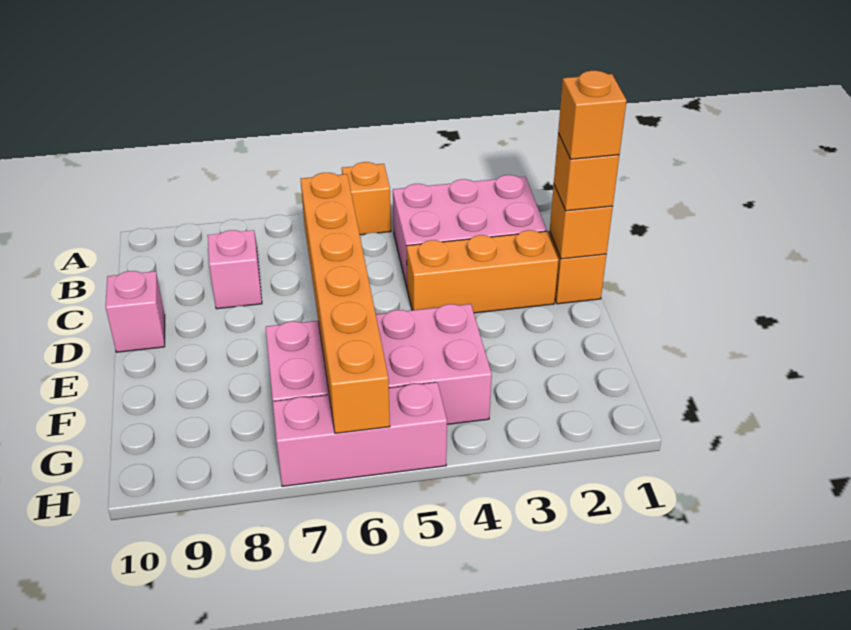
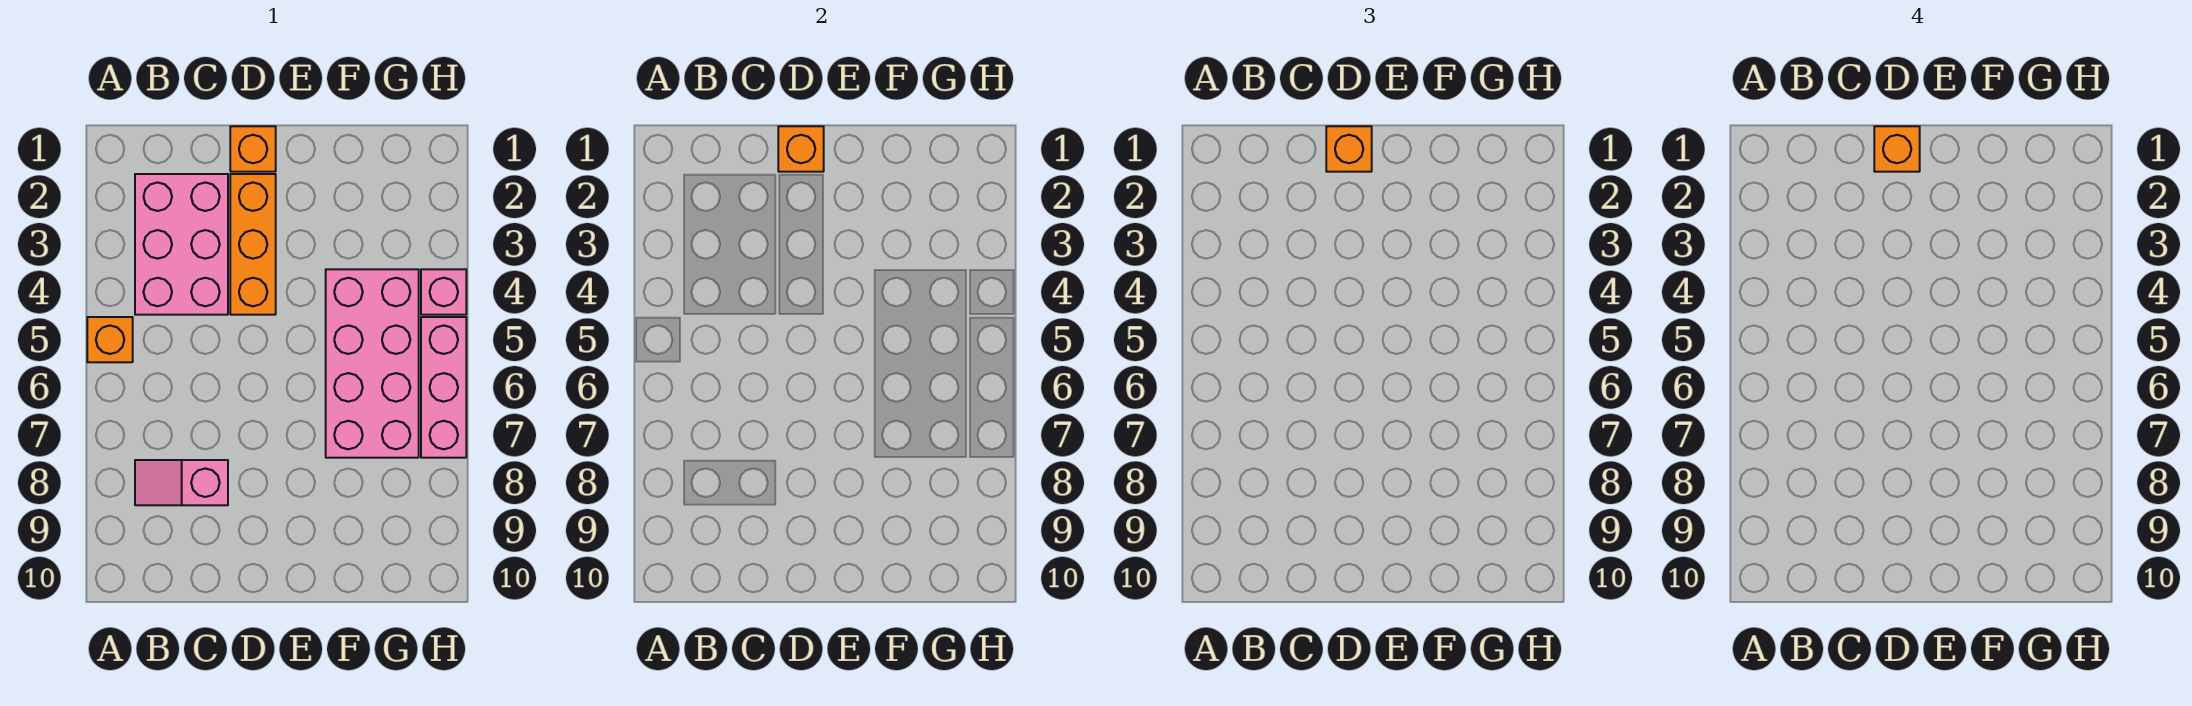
orange brick C6:H6 level 2 -> none
pink brick D10 level 1 -> pink brick H4 level 1

